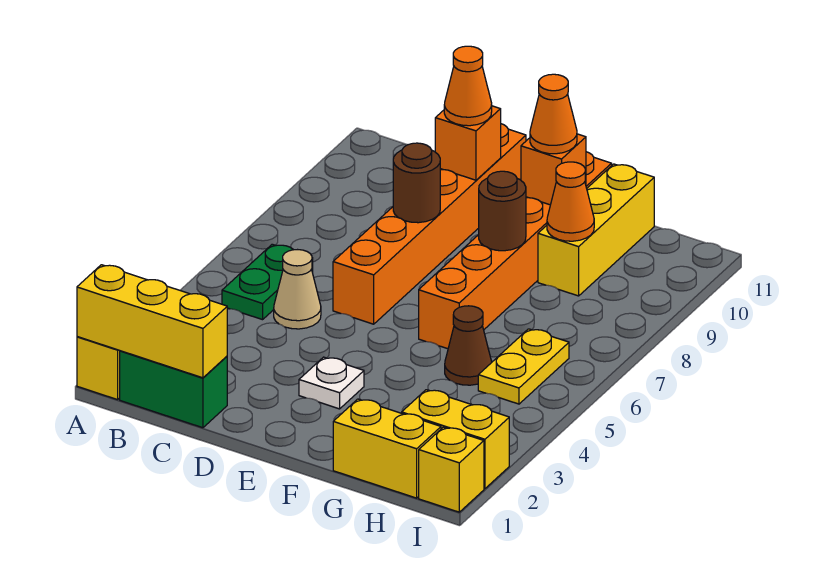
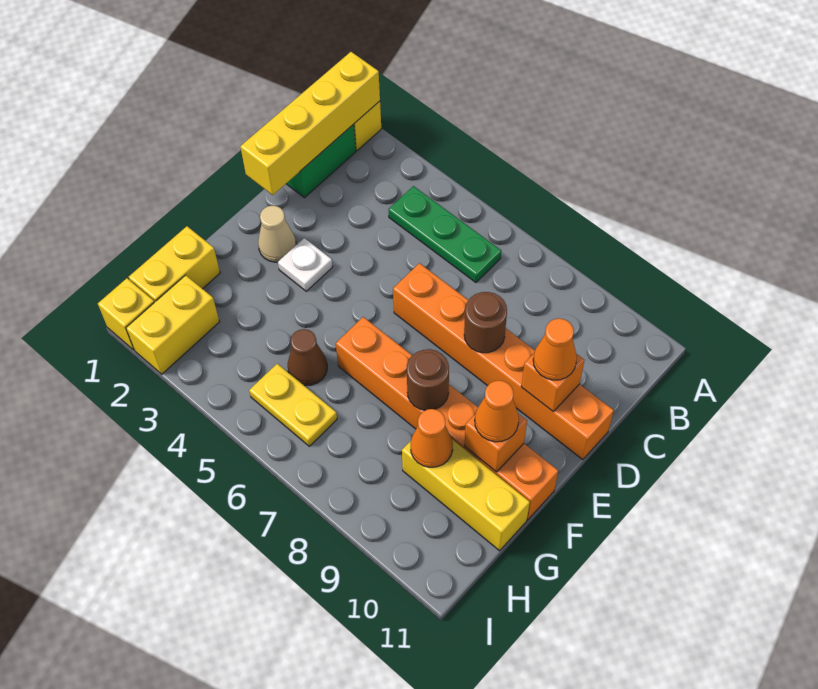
yellow brick A1:C1 level 2 -> yellow brick A1:D1 level 2
green plate B5:B6 level 1 -> green plate B4:B6 level 1
tan cone C5 level 1 -> tan cone E2 level 1

